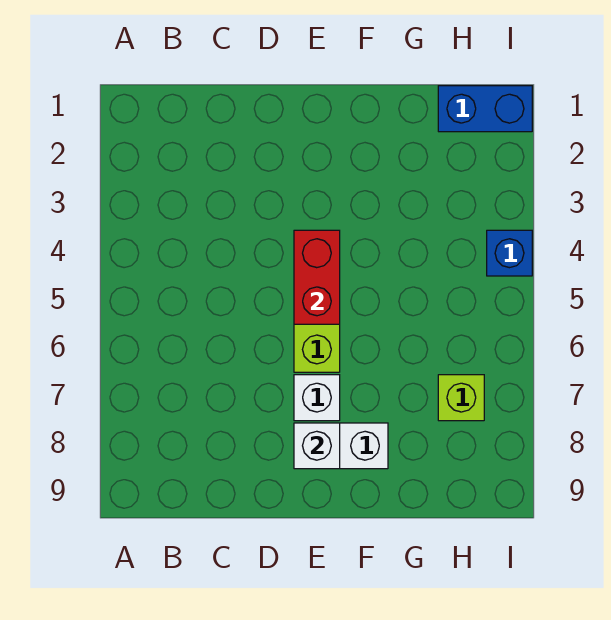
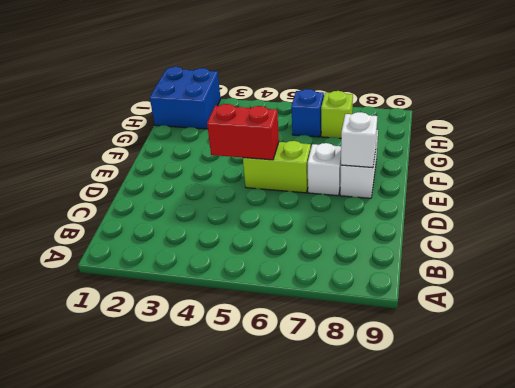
blue brick H1:I1 level 1 -> blue brick H1:I2 level 1
blue brick I4 level 1 -> blue brick H6 level 1

